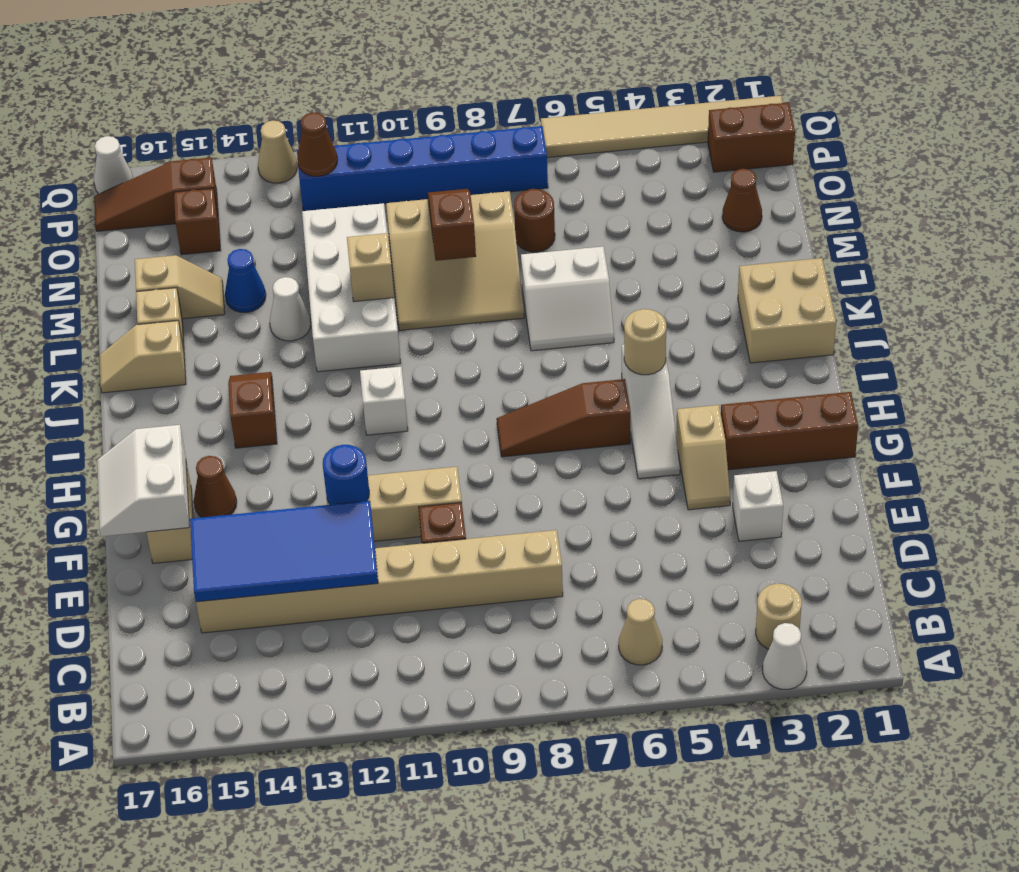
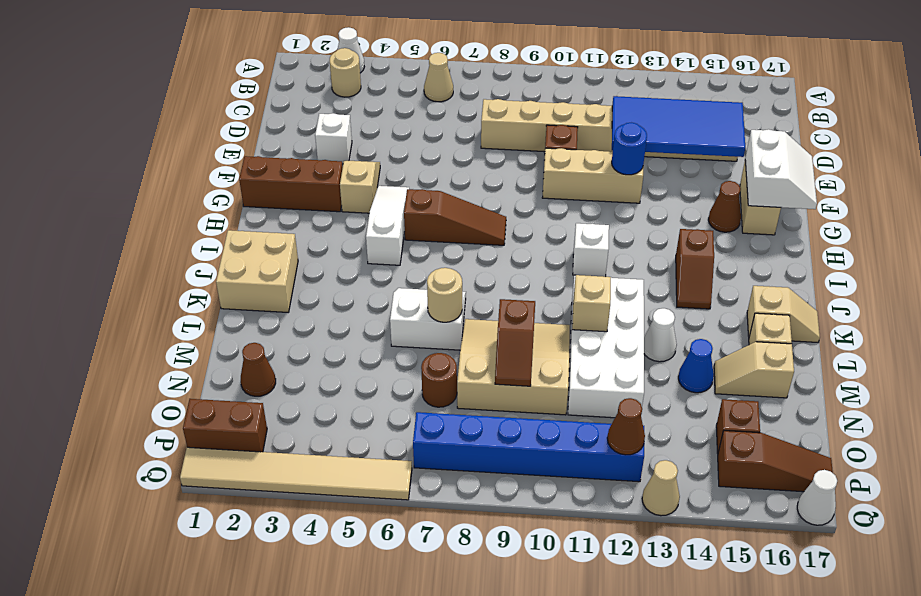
tan round brick I5 level 2 -> tan round brick L7 level 2

